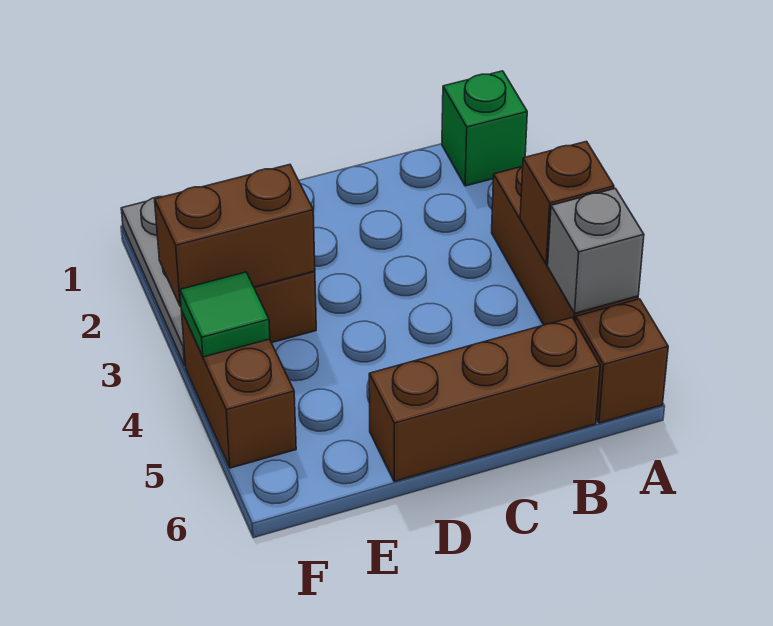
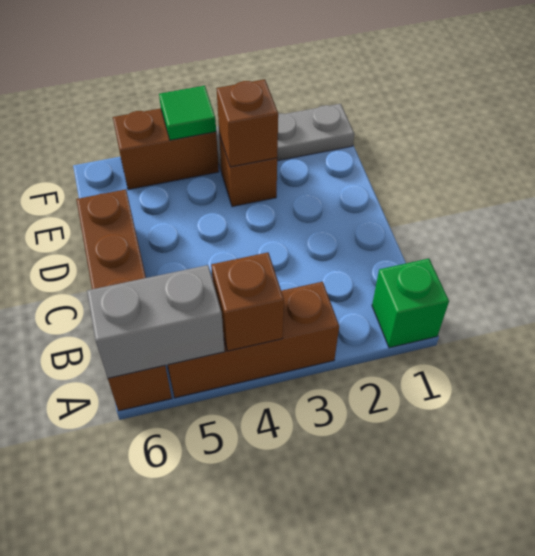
grey brick A5 level 2 -> grey brick A5:A6 level 2
brown brick E3:F3 level 2 -> brown brick E3 level 2

